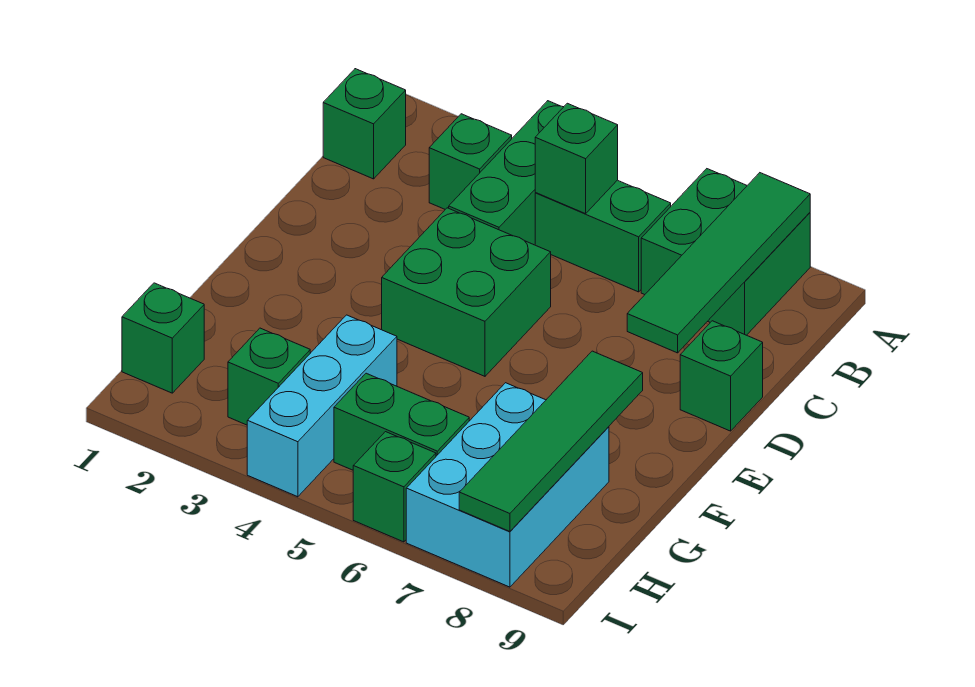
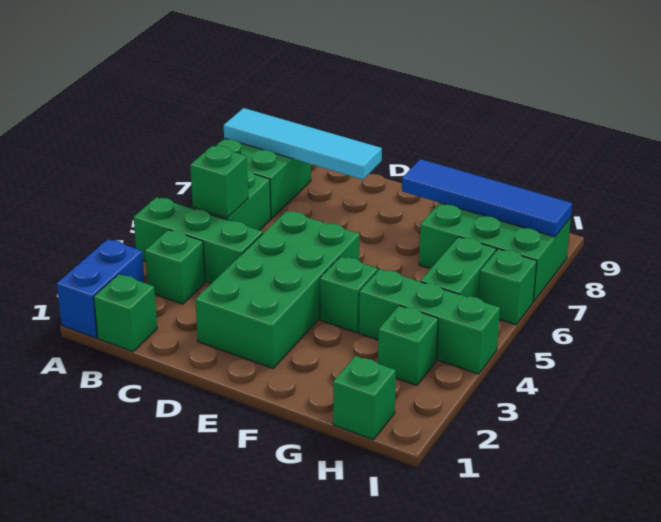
none -> blue brick A1:A2 level 1
green tile A8:D8 level 2 -> cyan tile A8:D8 level 2
green brick D4:E5 level 1 -> green brick D2:E5 level 1
green brick D9 level 1 -> green brick F4 level 1
green tile F8:I8 level 2 -> blue tile F8:I8 level 2
cyan brick G4:I4 level 1 -> green brick G4:I4 level 1
cyan brick G7:I8 level 1 -> green brick G7:I8 level 1

